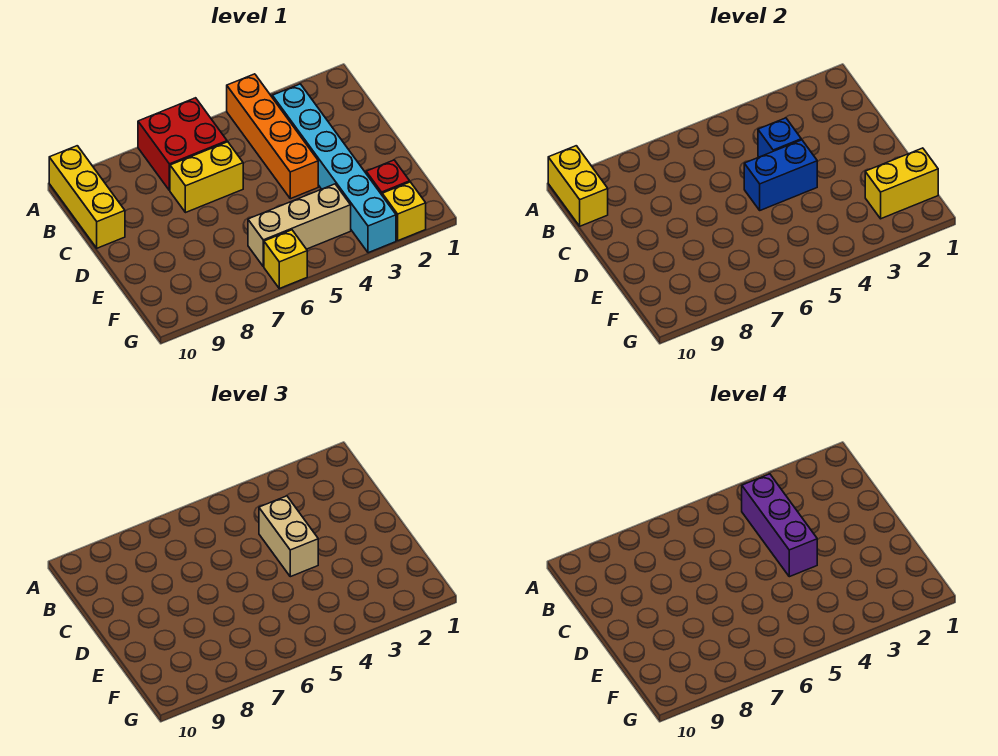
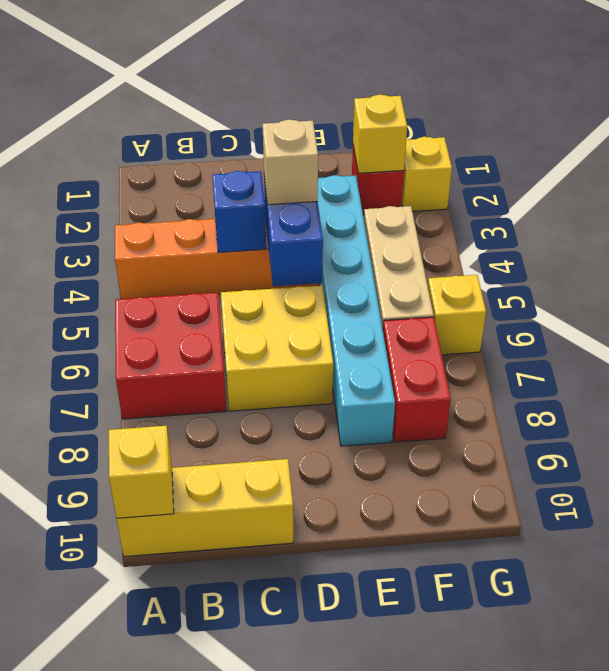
yellow brick A10:B10 level 2 -> yellow brick A10 level 2
cyan brick B3:G3 level 1 -> cyan brick E3:E8 level 1
purple brick B4:D4 level 4 -> none
tan brick C4:D4 level 3 -> tan brick D4 level 3
yellow brick C6:C7 level 1 -> yellow brick C6:D7 level 1
yellow brick F1:F2 level 2 -> yellow brick F2 level 2
none -> red brick F7:F8 level 1

